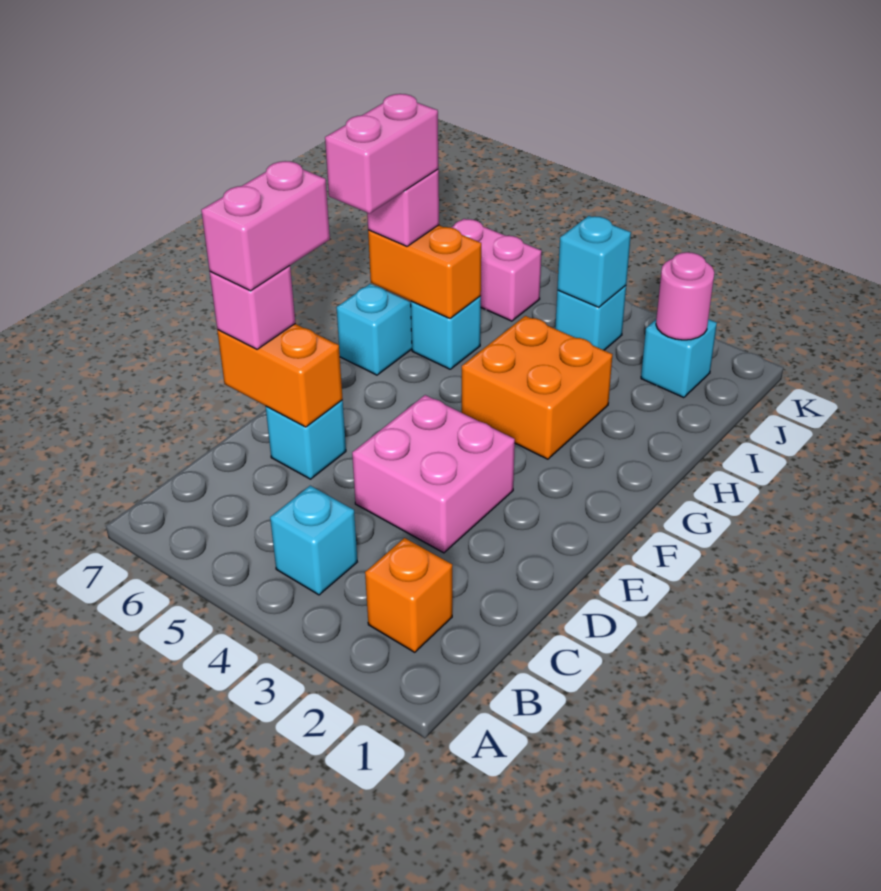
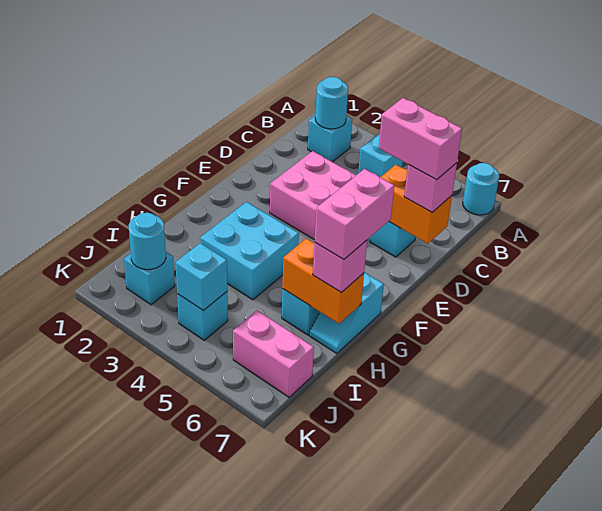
none -> cyan round brick A7 level 1
orange brick B2 level 1 -> cyan brick B2 level 1
none -> cyan round brick B2 level 2
pink brick D7:E7 level 4 -> pink brick D6:D7 level 4
orange brick G3:H4 level 1 -> cyan brick G3:H4 level 1
pink round brick J2 level 2 -> cyan round brick J2 level 2

